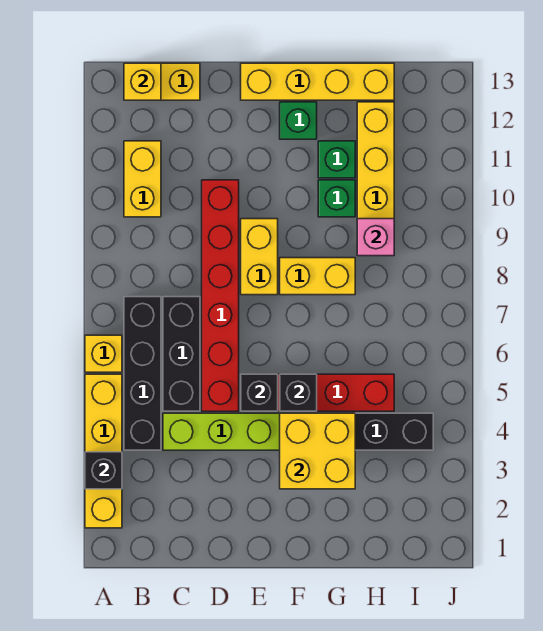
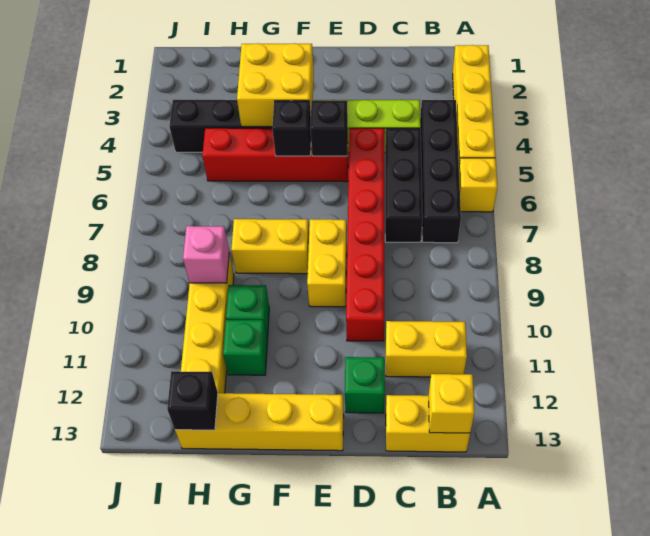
black brick A3 level 2 -> black brick H13 level 2
yellow brick B10:B11 level 1 -> yellow brick B11:C11 level 1
green brick F12 level 1 -> green brick D12 level 1

